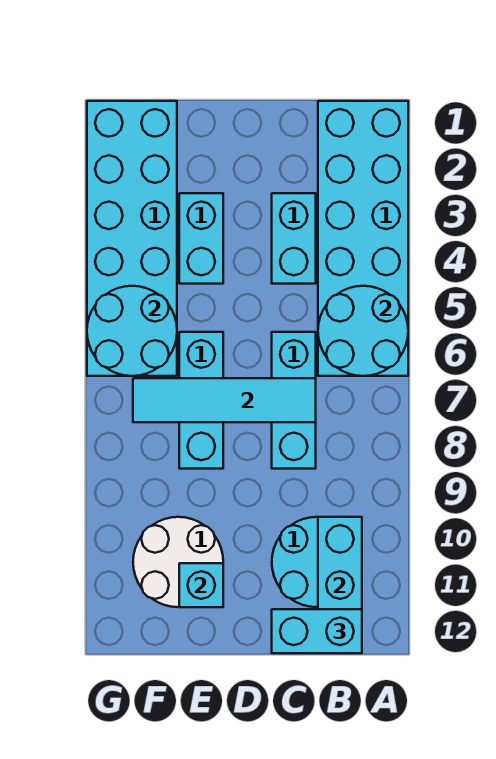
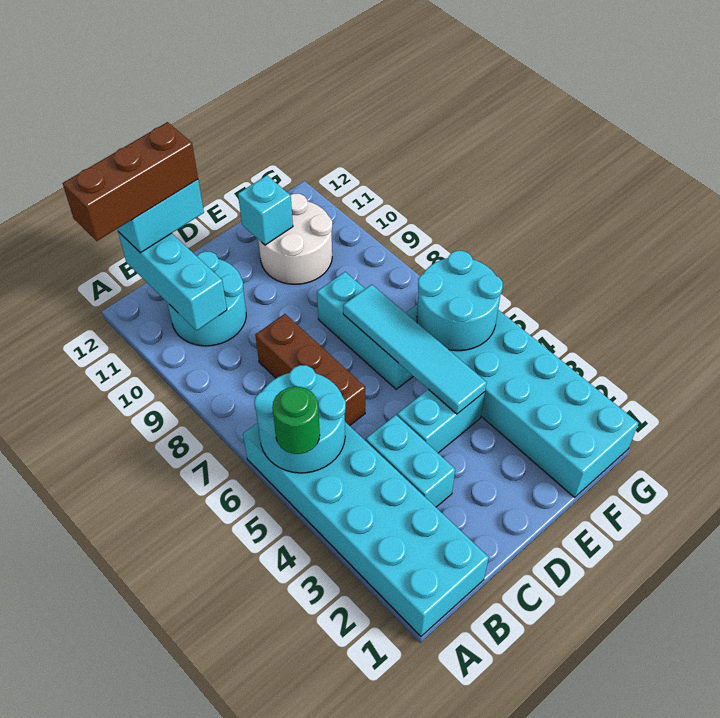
none -> green round brick A5 level 3
none -> brown brick A12:C12 level 4
cyan brick C6:C8 level 1 -> brown brick C6:C8 level 1
cyan tile C7:F7 level 2 -> cyan tile E4:E7 level 2
cyan brick E3:E4 level 1 -> cyan brick D4:E4 level 1

